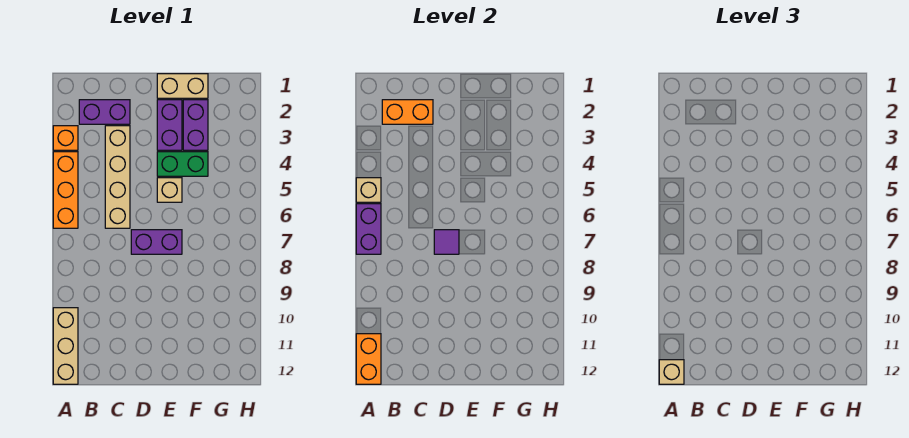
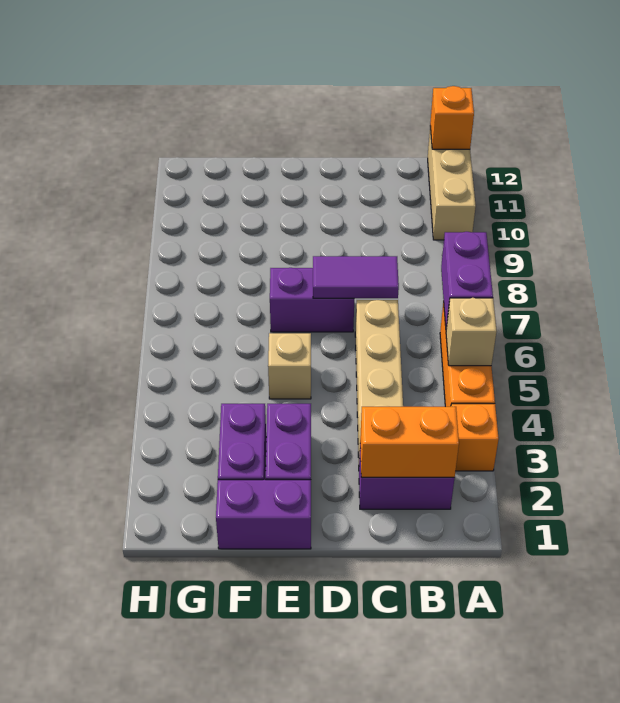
orange brick A11:A12 level 2 -> orange brick A12 level 2
tan brick A12 level 3 -> none
purple tile D7 level 2 -> purple tile C7:D7 level 2
tan brick E1:F1 level 1 -> purple brick E1:F1 level 1
green brick E4:F4 level 1 -> none

